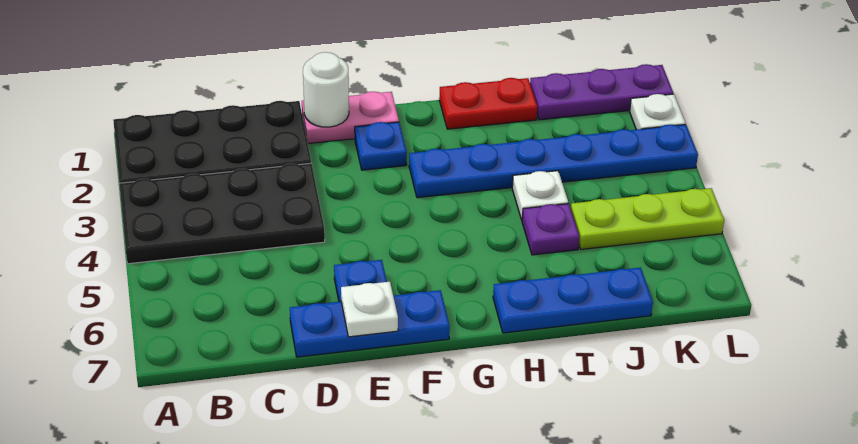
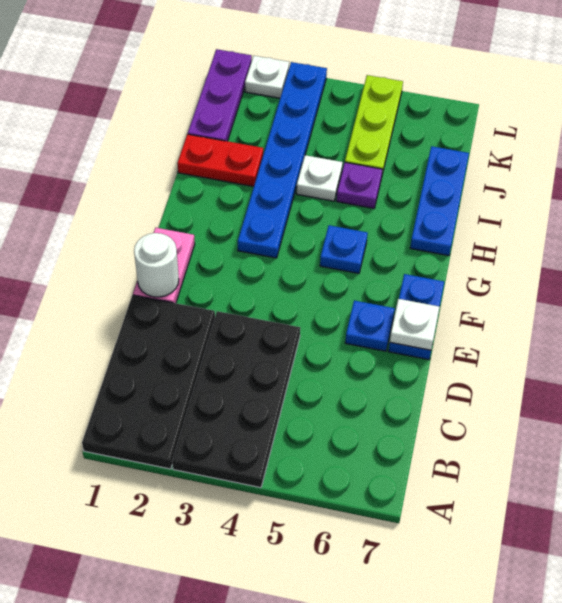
blue plate D7:F7 level 1 -> blue plate E7:F7 level 1
blue plate F2 level 1 -> blue plate G5 level 1
red plate H1:I1 level 1 -> red plate I1:I2 level 1

